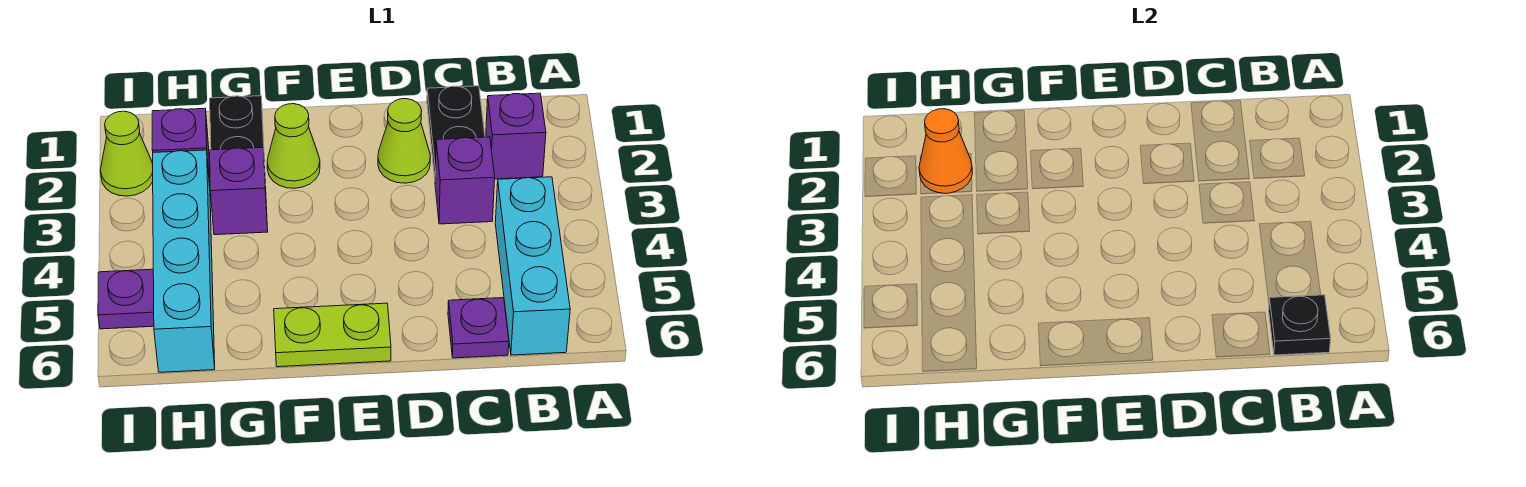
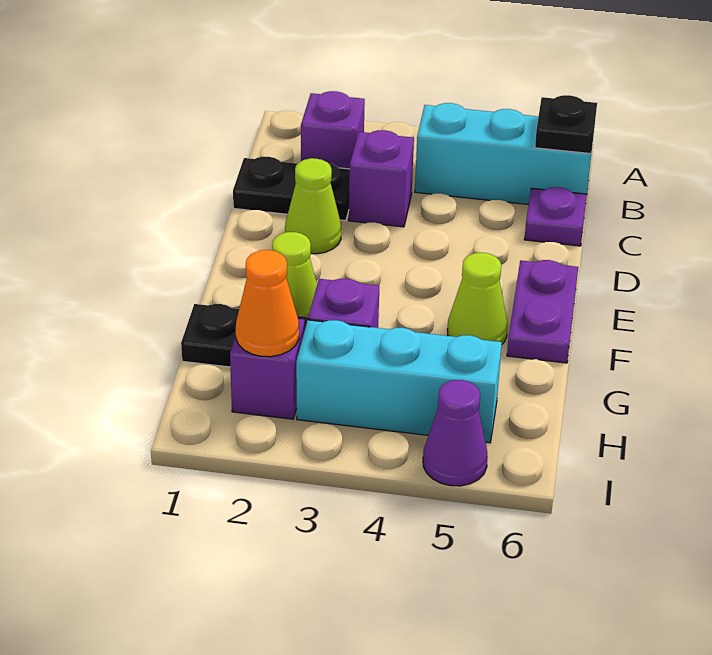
lime plate E6:F6 level 1 -> purple plate E6:F6 level 1
cyan brick H3:H6 level 1 -> cyan brick H3:H5 level 1
lime cone I2 level 1 -> lime cone F5 level 1
purple plate I5 level 1 -> purple cone I5 level 1

